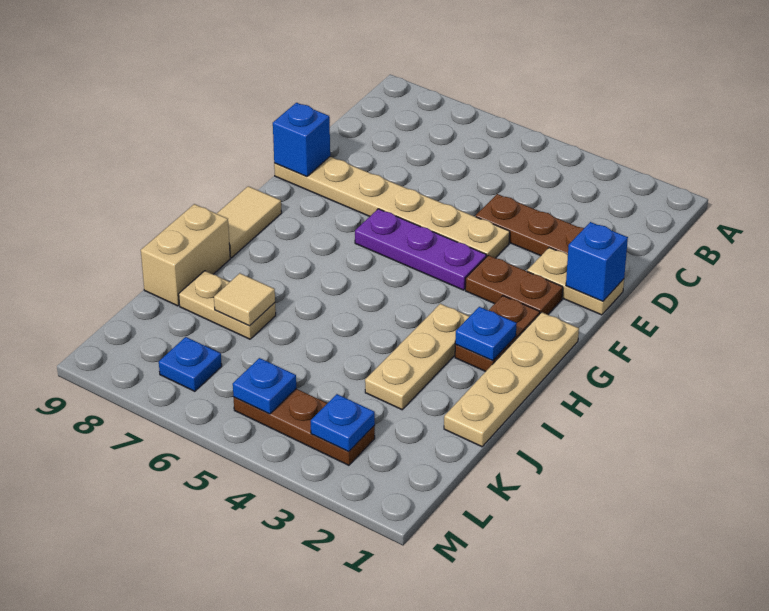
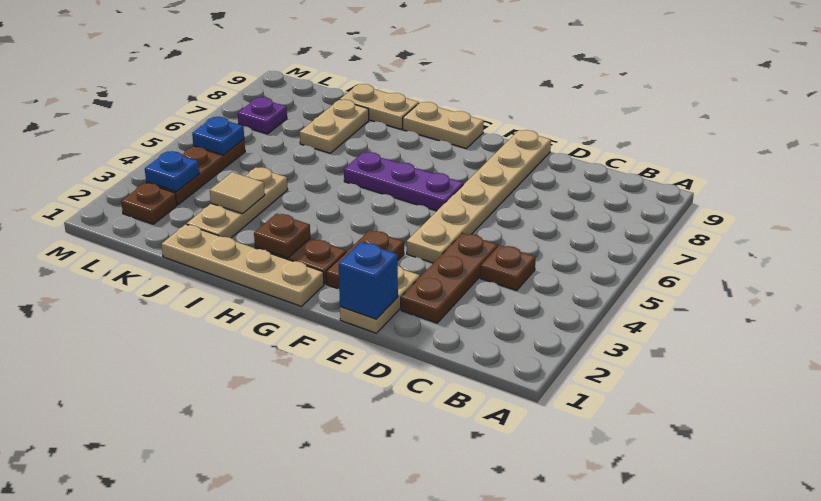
none -> brown plate C4 level 1
blue brick E9 level 2 -> none
purple plate F4:F6 level 1 -> purple plate F6:H6 level 1
tan tile G9:H9 level 1 -> tan plate G9:H9 level 1
blue plate H2 level 2 -> brown plate H2 level 2
tan plate H3:J3 level 1 -> tan plate J2:J4 level 1
tan brick I9:J9 level 1 -> tan plate I9:J9 level 1
tan tile J7 level 2 -> tan tile J3 level 2
none -> brown plate L2 level 1
blue plate L7 level 1 -> purple plate L7 level 1

